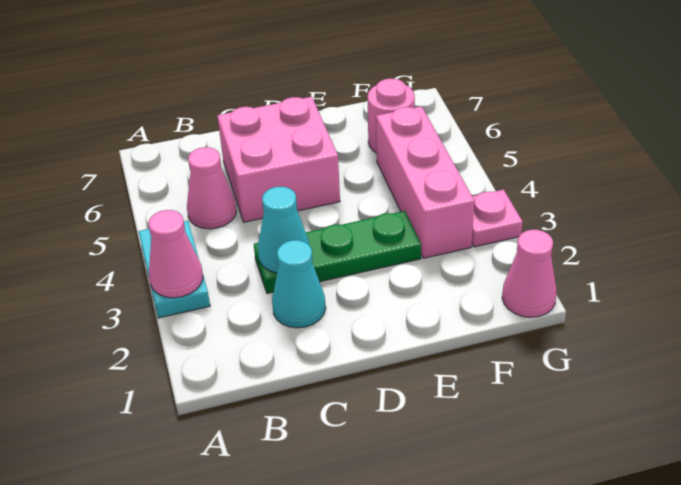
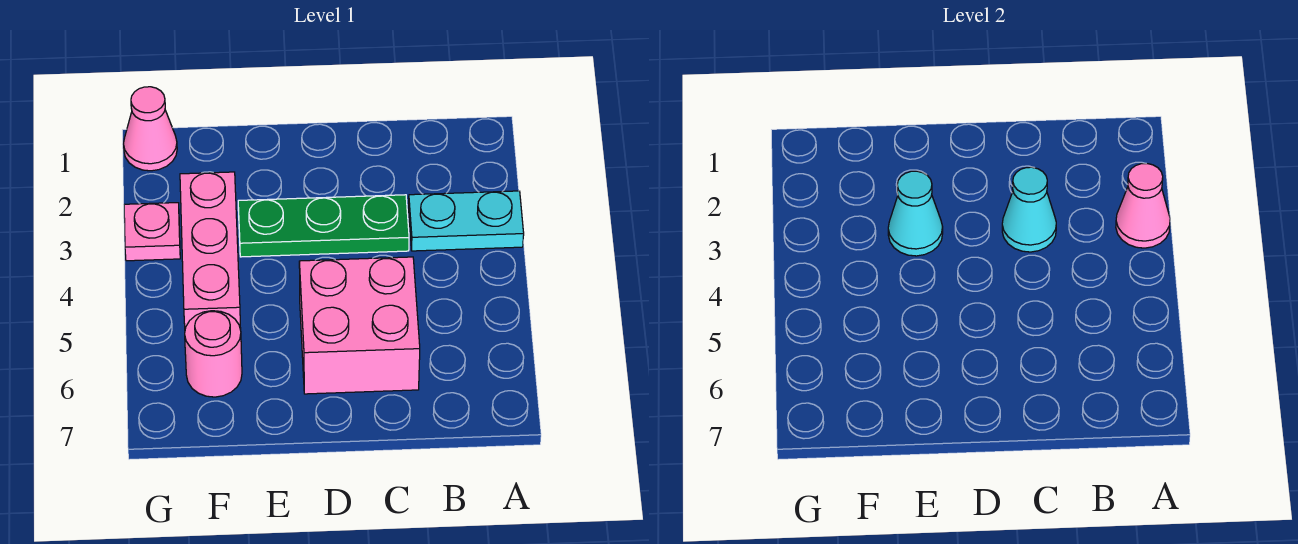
cyan plate A3:A4 level 1 -> cyan plate A3:B3 level 1
pink cone B5 level 1 -> none
cyan cone C2 level 1 -> cyan cone E3 level 2

